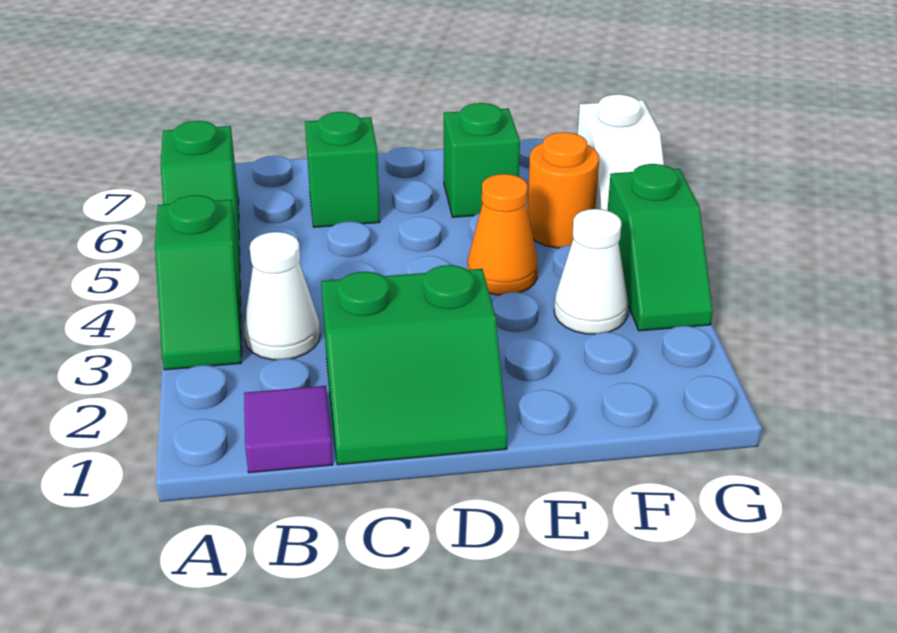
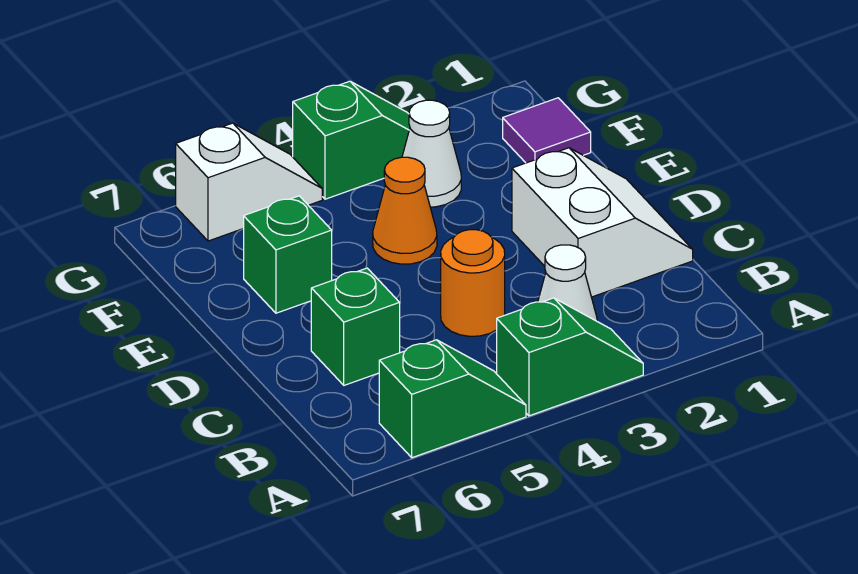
purple tile B1 level 1 -> purple tile F1 level 1
green slope C1:D2 level 1 top 2 -> white slope C1:D2 level 1 top 2
orange round brick F5 level 1 -> orange round brick C4 level 1

